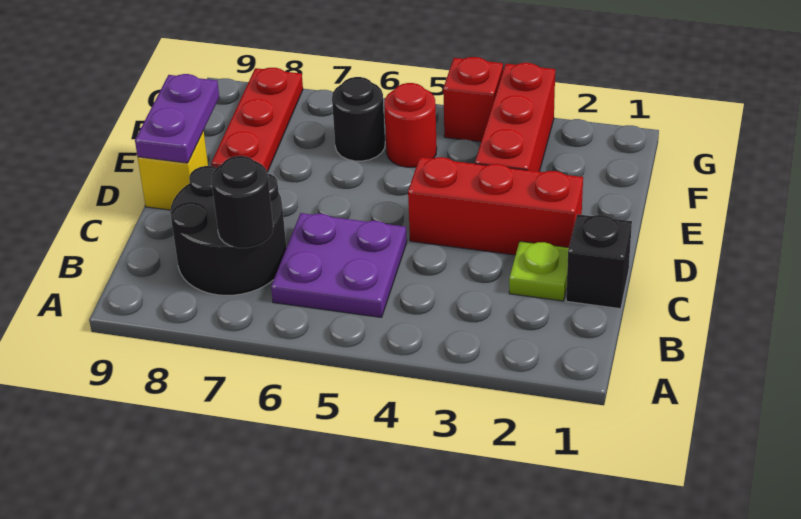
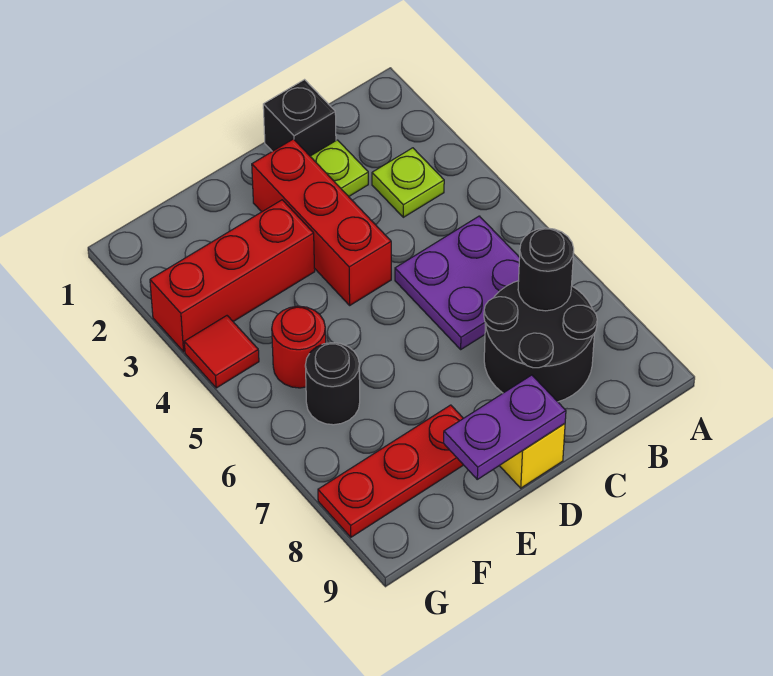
none -> lime plate B3 level 1
red brick G4 level 1 -> red tile G4 level 1

